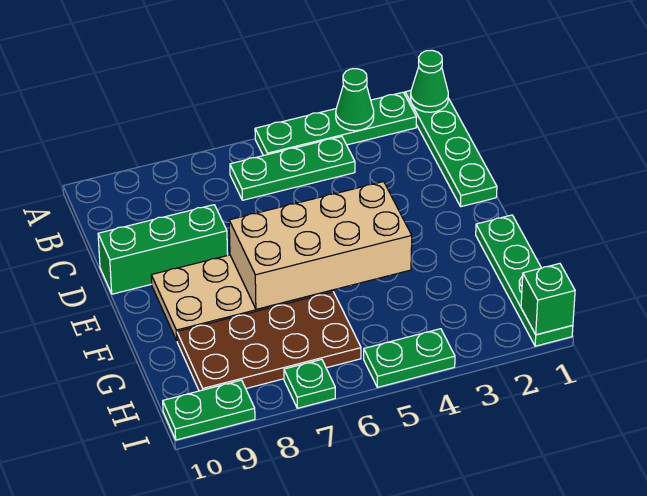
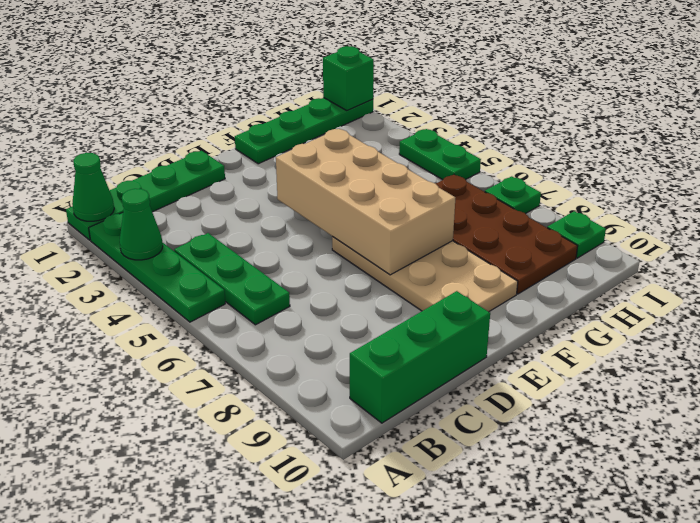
green brick D8:D10 level 1 -> green brick B10:D10 level 1
green plate I9:I10 level 1 -> green plate I9 level 1

